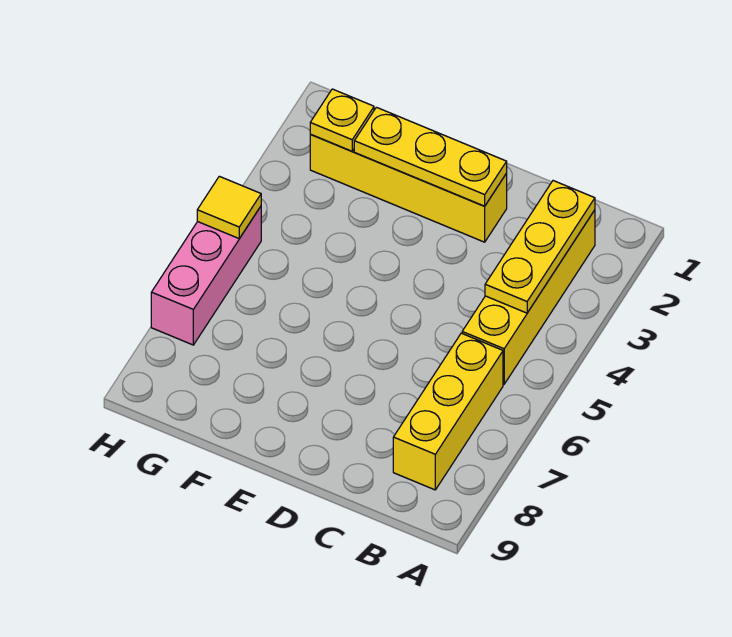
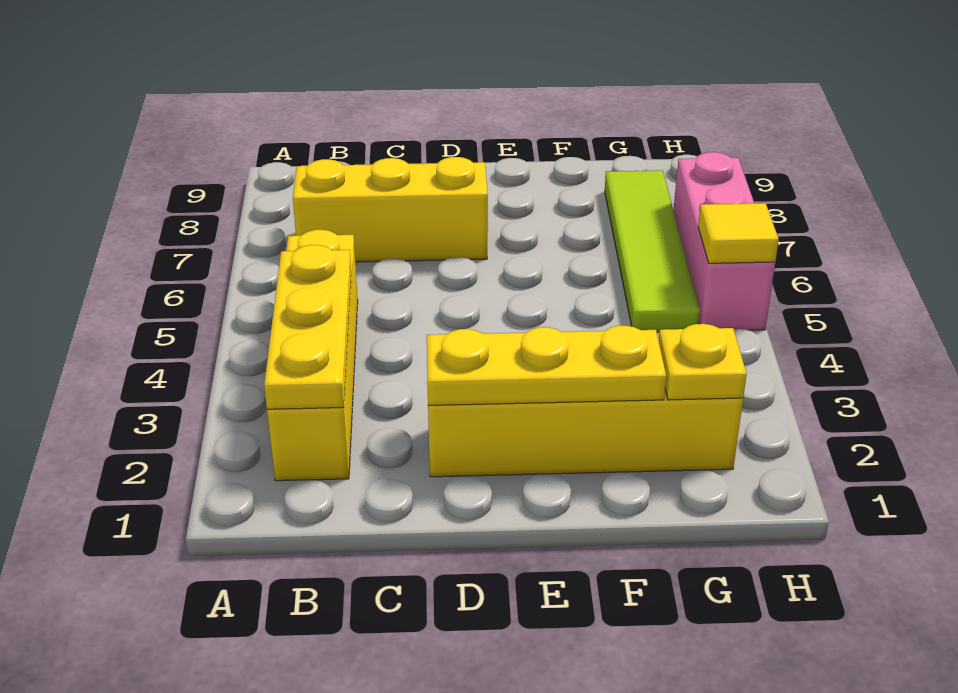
yellow brick B6:B8 level 1 -> yellow brick B7:D7 level 1
none -> lime tile G5:G8 level 1

